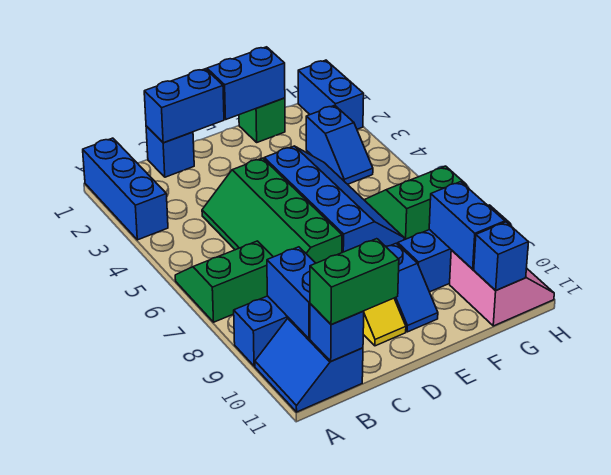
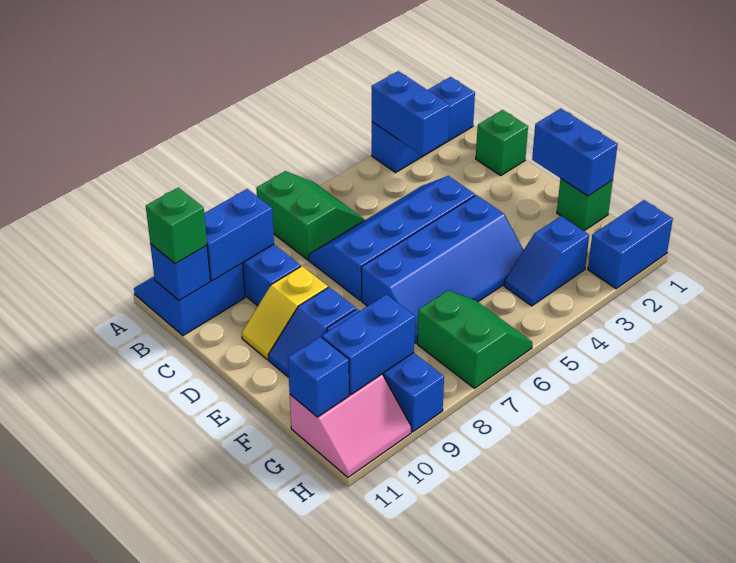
green brick B11:C11 level 3 -> green brick B11 level 3
blue brick C1 level 1 -> green brick C1 level 1
blue brick C1:D1 level 2 -> blue brick A3:B3 level 2
green slope C4:D7 level 1 top D -> blue slope C4:D7 level 1 top D

